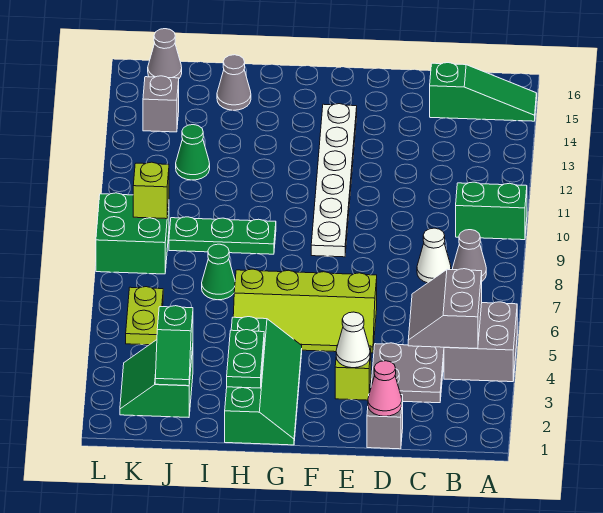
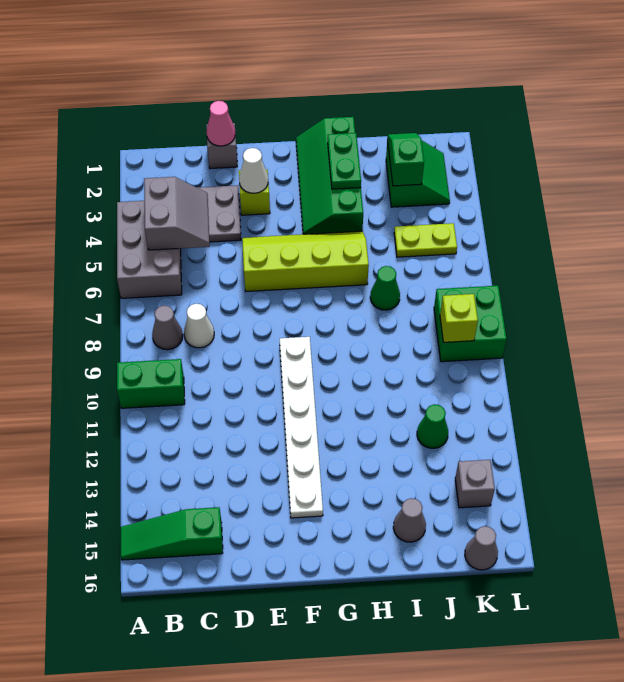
grey brick A4:B5 level 1 -> grey brick A4:B6 level 1
green plate H9:J9 level 1 -> none
lime plate K5:K6 level 1 -> lime plate J5:K5 level 1

